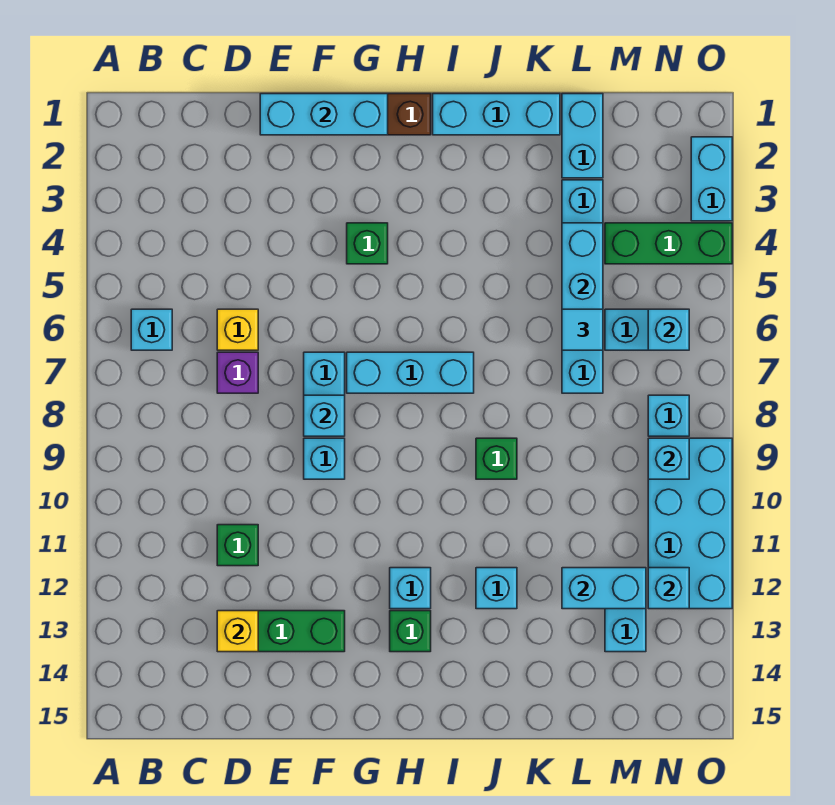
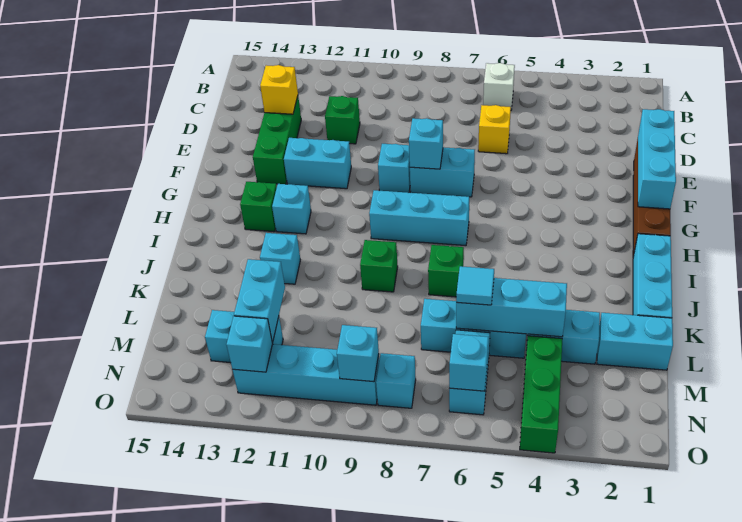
cyan brick B6 level 1 -> white brick B6 level 1
purple brick D7 level 1 -> none
green brick G4 level 1 -> green brick J7 level 1
cyan brick G7:I7 level 1 -> cyan brick H7:H9 level 1
cyan brick N9:O12 level 1 -> cyan brick N9:N12 level 1
cyan brick O2:O3 level 1 -> cyan brick F11:F12 level 1

